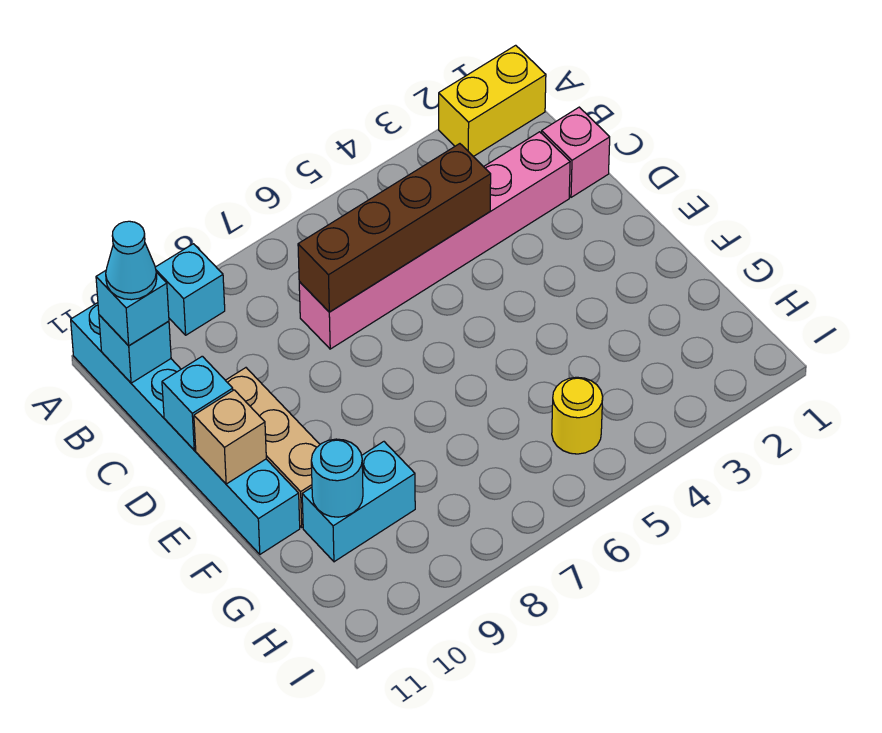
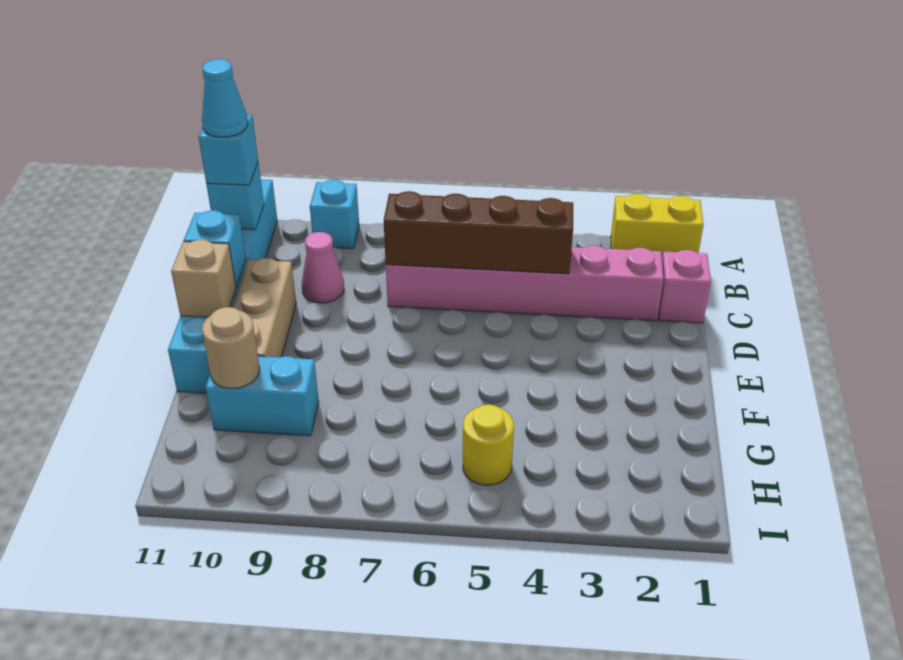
none -> pink cone C9 level 1
cyan round brick G10 level 2 -> tan round brick G10 level 2

